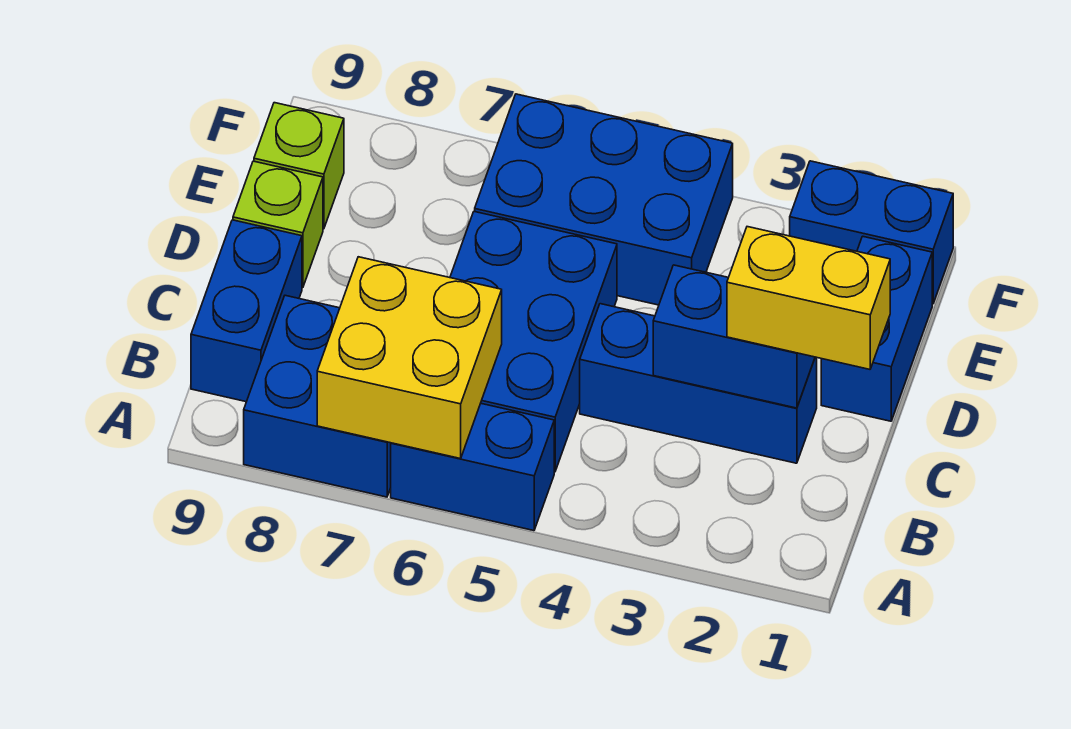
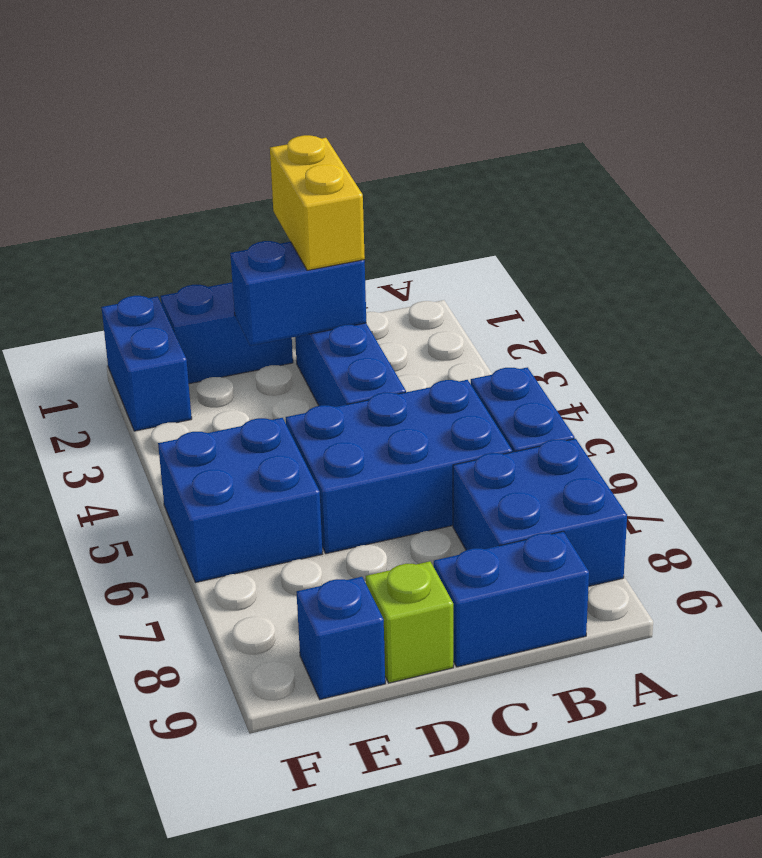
yellow brick A6:B7 level 2 -> none
blue brick C2:C3 level 2 -> blue brick C2:D2 level 2
blue brick E4:F6 level 1 -> blue brick E5:F6 level 1
lime brick E9 level 1 -> blue brick E9 level 1

